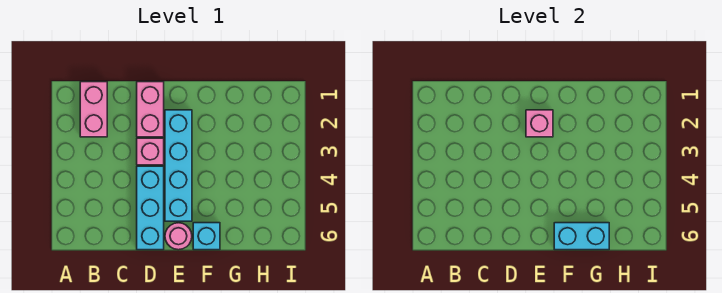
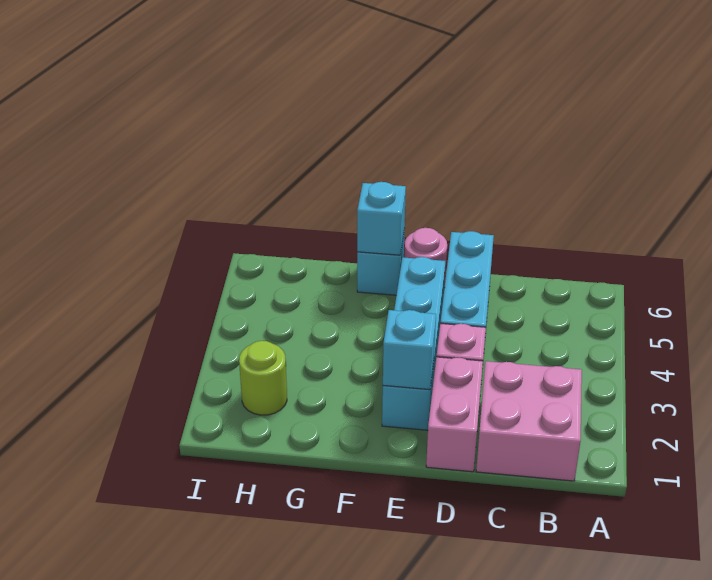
pink brick B1:B2 level 1 -> pink brick B1:C2 level 1
pink brick E2 level 2 -> cyan brick E2 level 2
cyan brick F6:G6 level 2 -> cyan brick F6 level 2
none -> lime round brick H2 level 1

